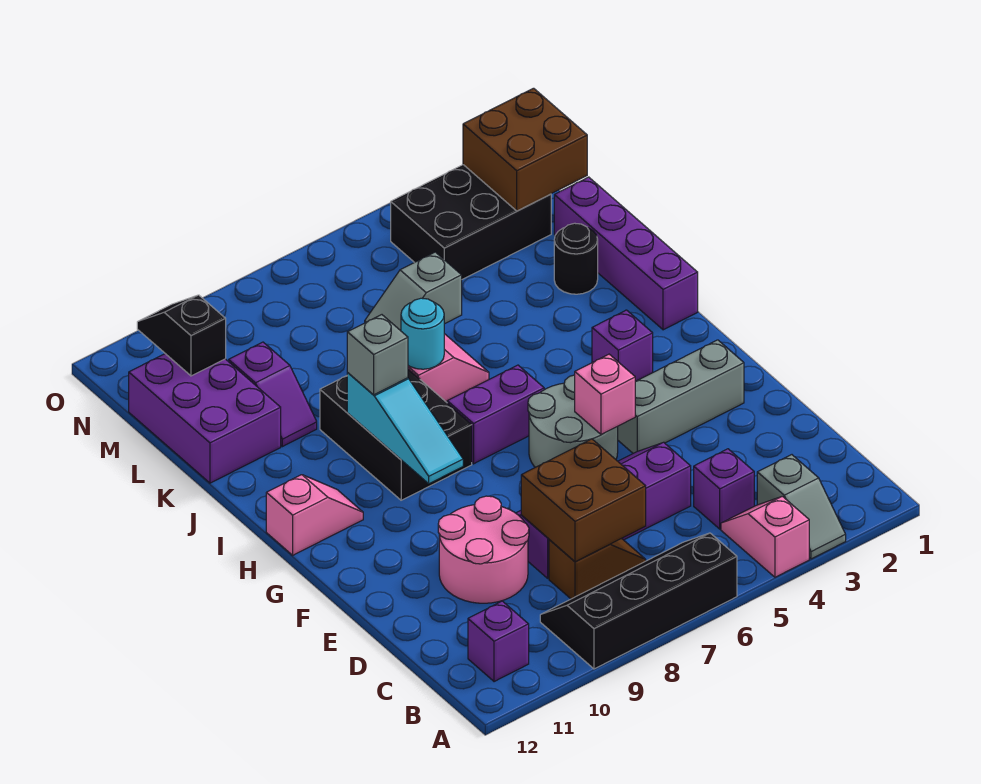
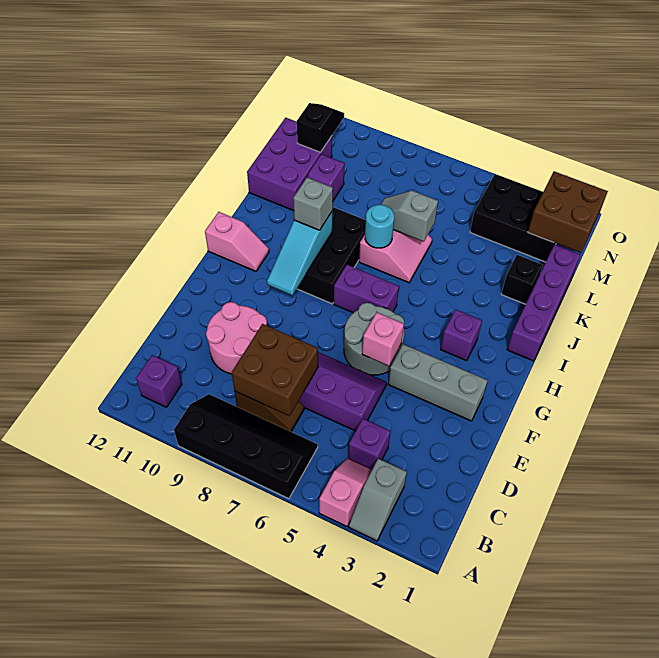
black round brick K2 level 1 -> black brick K2 level 1

